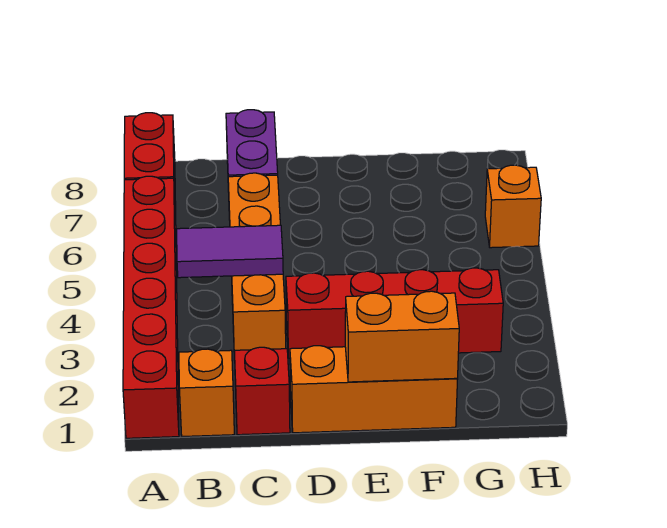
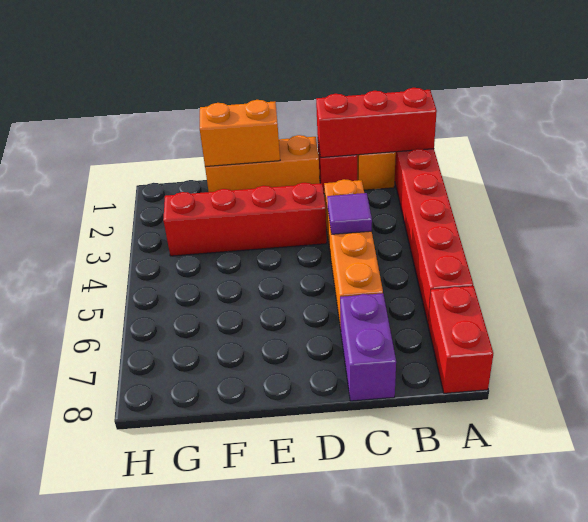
none -> red brick A1:C1 level 2
purple tile B4:C4 level 2 -> purple tile C4 level 2
orange brick H6 level 1 -> none

